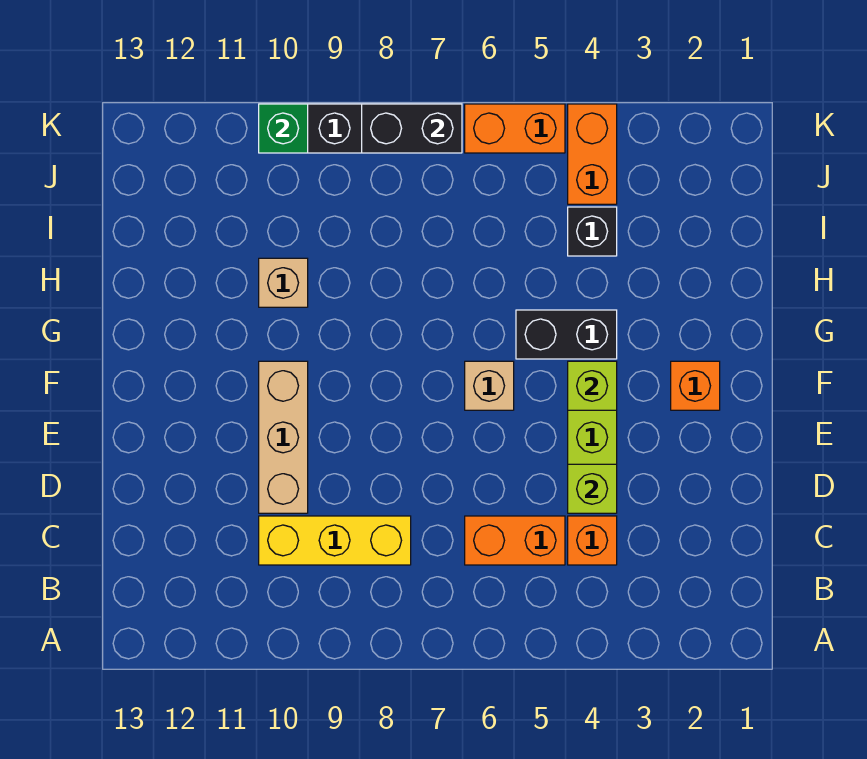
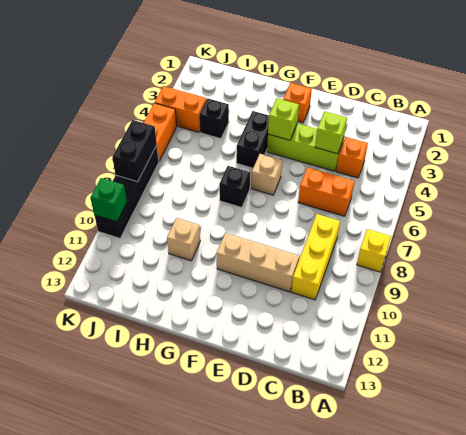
none -> yellow brick A8 level 1
orange brick C5:C6 level 1 -> orange brick C6:D6 level 1
none -> black brick G7 level 1

